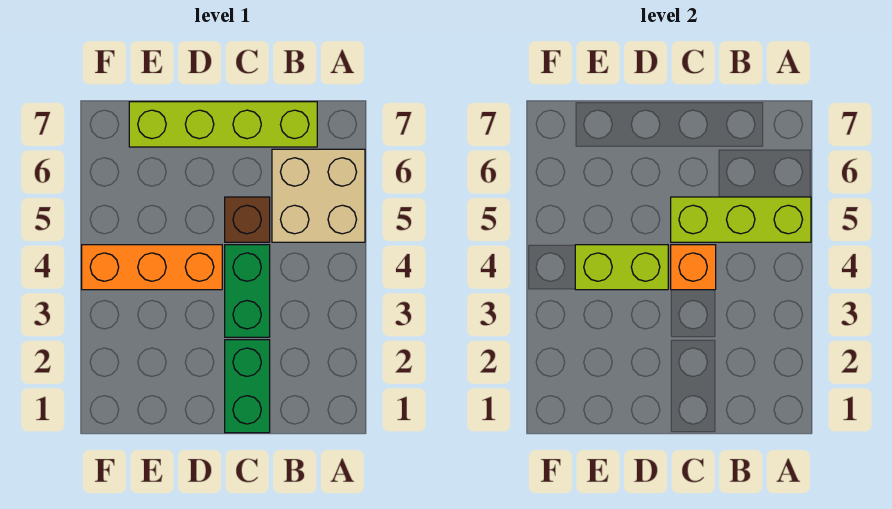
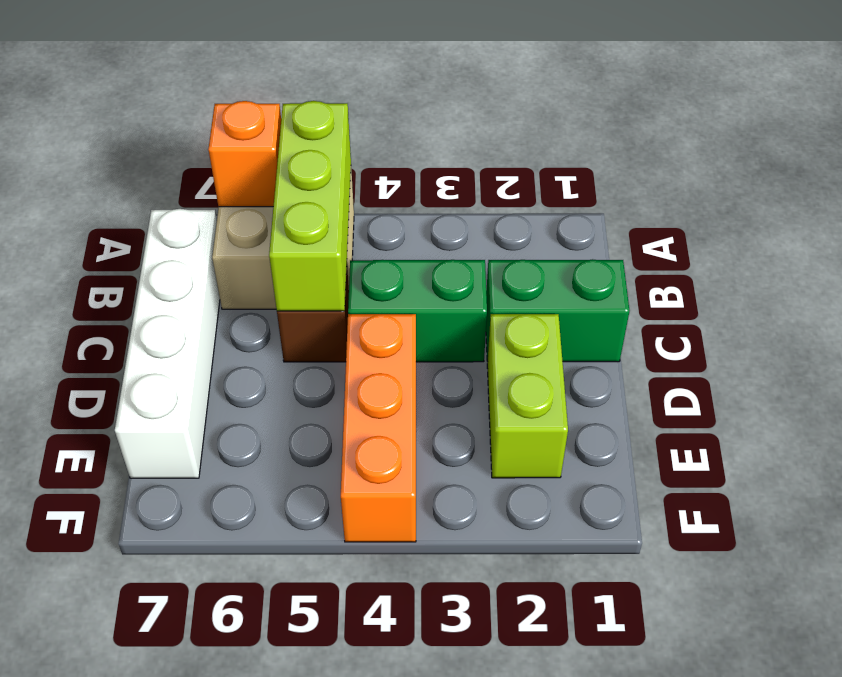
lime brick B7:E7 level 1 -> white brick B7:E7 level 1
orange brick C4 level 2 -> orange brick A6 level 2
lime brick D4:E4 level 2 -> lime brick D2:E2 level 1

